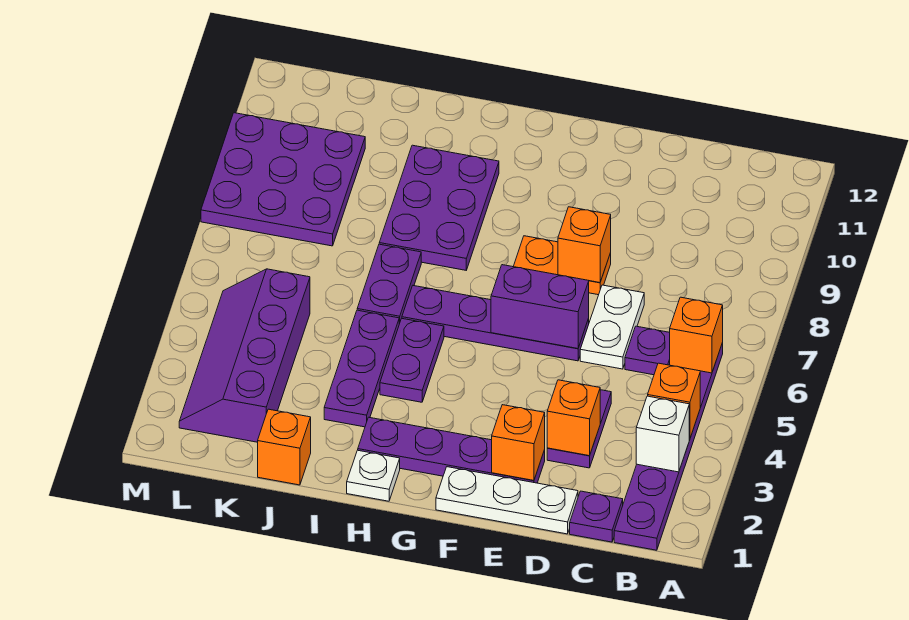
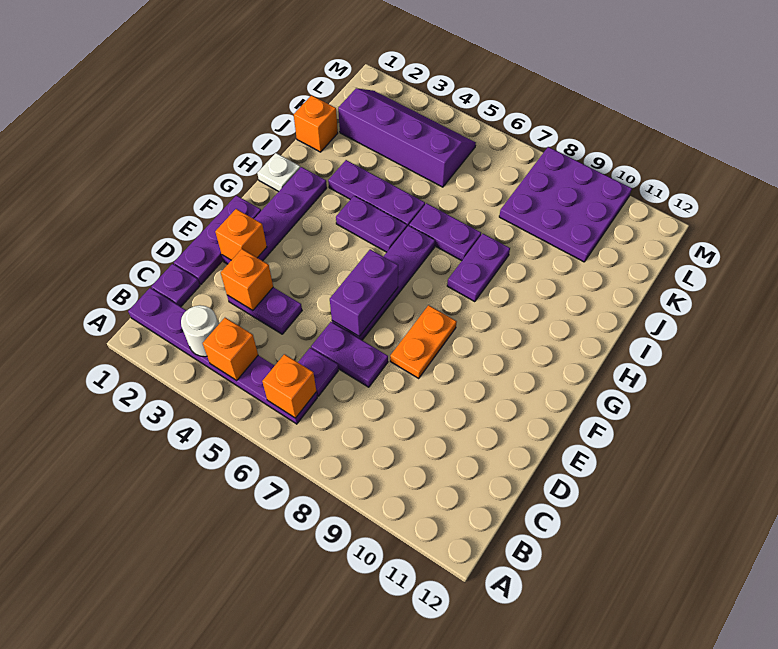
white brick B3 level 2 -> white round brick B3 level 2
white plate D1:F1 level 1 -> purple plate D1:F1 level 1
white plate D6:D7 level 1 -> purple plate D6:D7 level 1
orange brick E8 level 2 -> none
purple plate H8:I10 level 1 -> purple plate H8:I8 level 1

